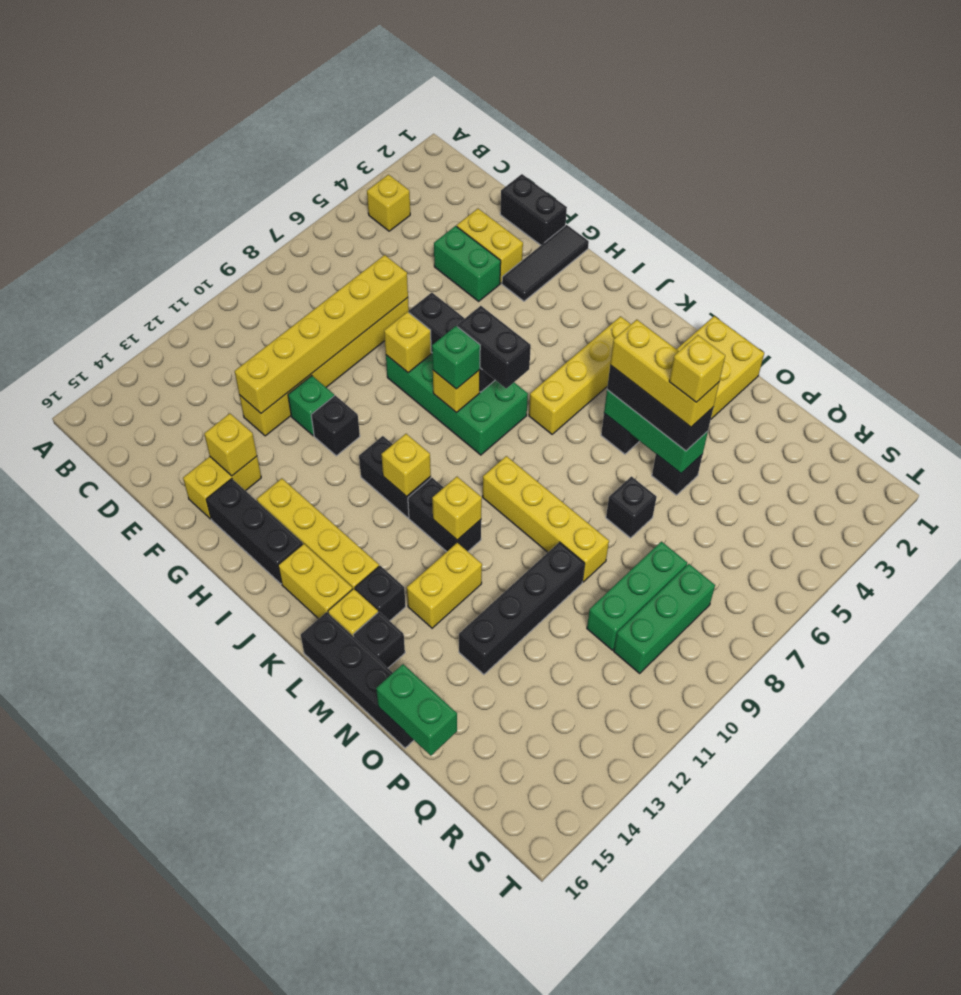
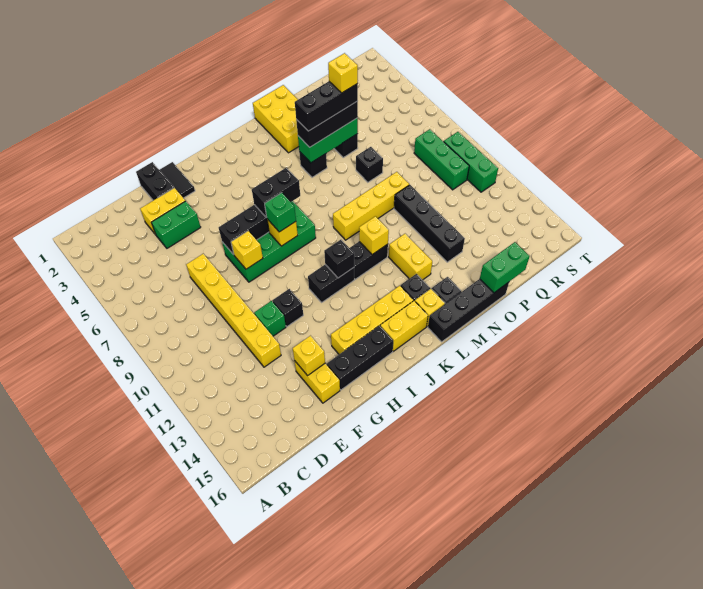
yellow brick B4 level 1 -> none
black brick E1:F1 level 1 -> black brick F1:F2 level 1
yellow brick E7:E12 level 2 -> none
black tile G1:G3 level 1 -> black tile G1:G2 level 1
yellow brick J11 level 2 -> black brick J11 level 2
yellow brick K3:K6 level 1 -> none
yellow brick M5:O5 level 4 -> black brick M5:O5 level 4
green brick Q8:Q10 level 1 -> green brick S9:S11 level 1

